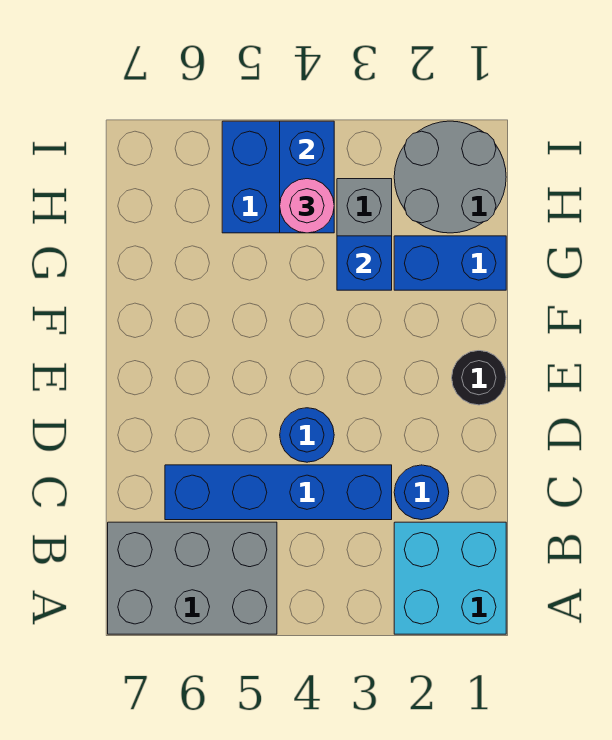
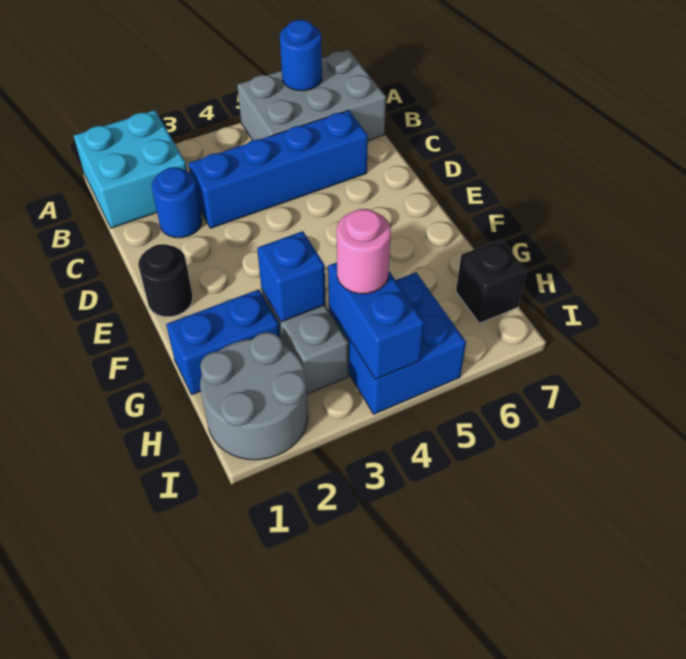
blue round brick D4 level 1 -> blue round brick A6 level 2
none -> black brick H7 level 1

